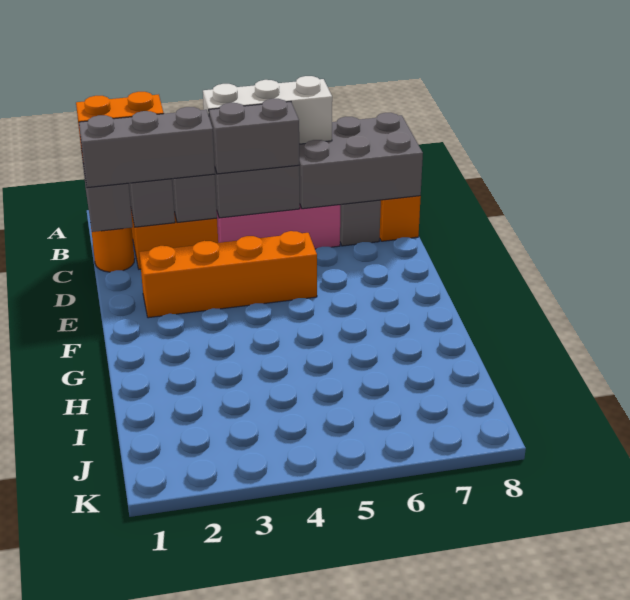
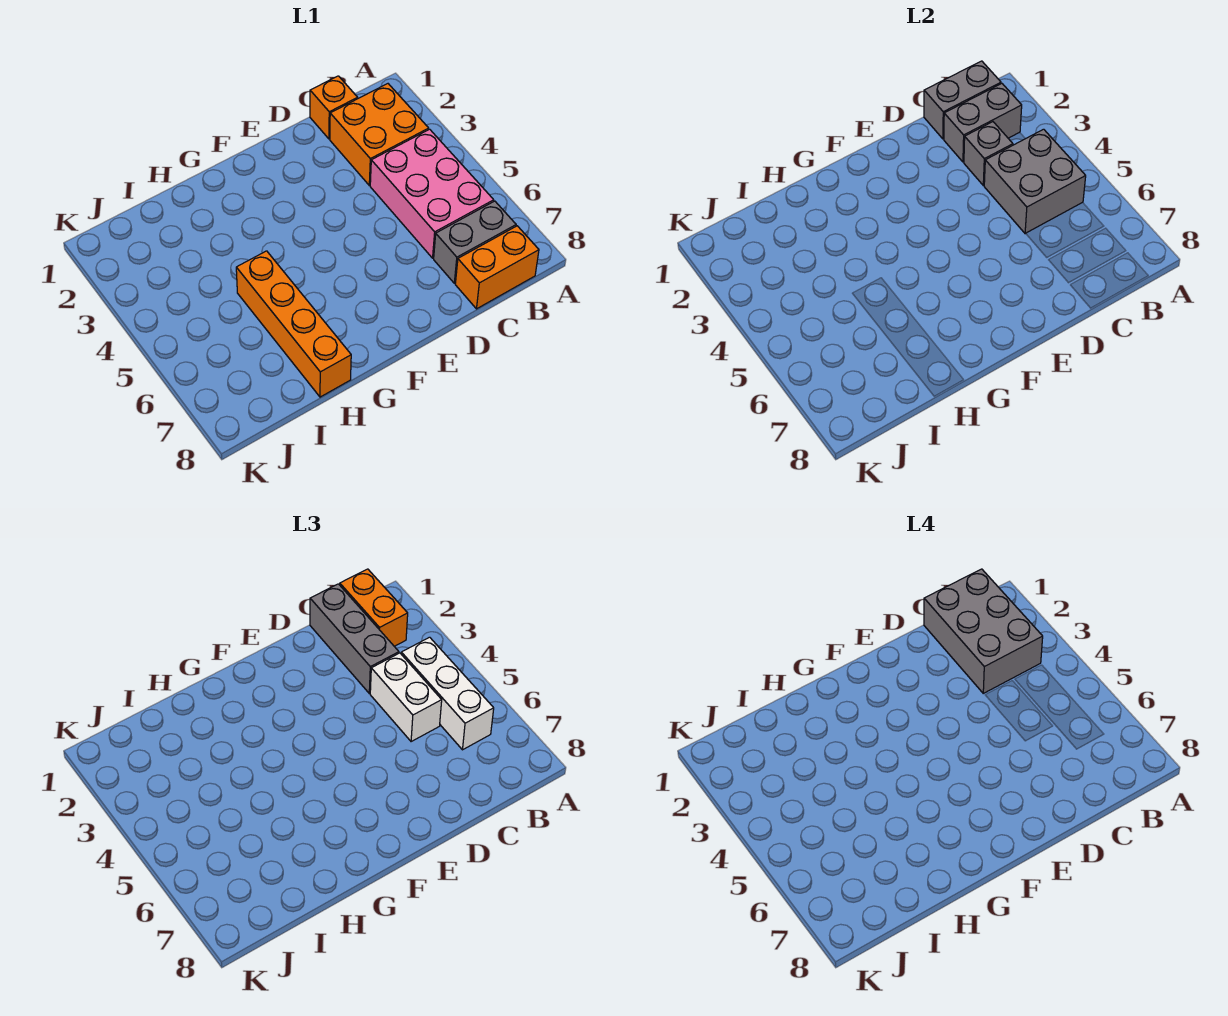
grey brick B6:C8 level 2 -> grey brick B1:C3 level 4
orange round brick C1 level 1 -> orange brick C1 level 1
grey brick C4:C5 level 3 -> white brick C4:C5 level 3
orange brick E2:E5 level 1 -> orange brick H5:H8 level 1

